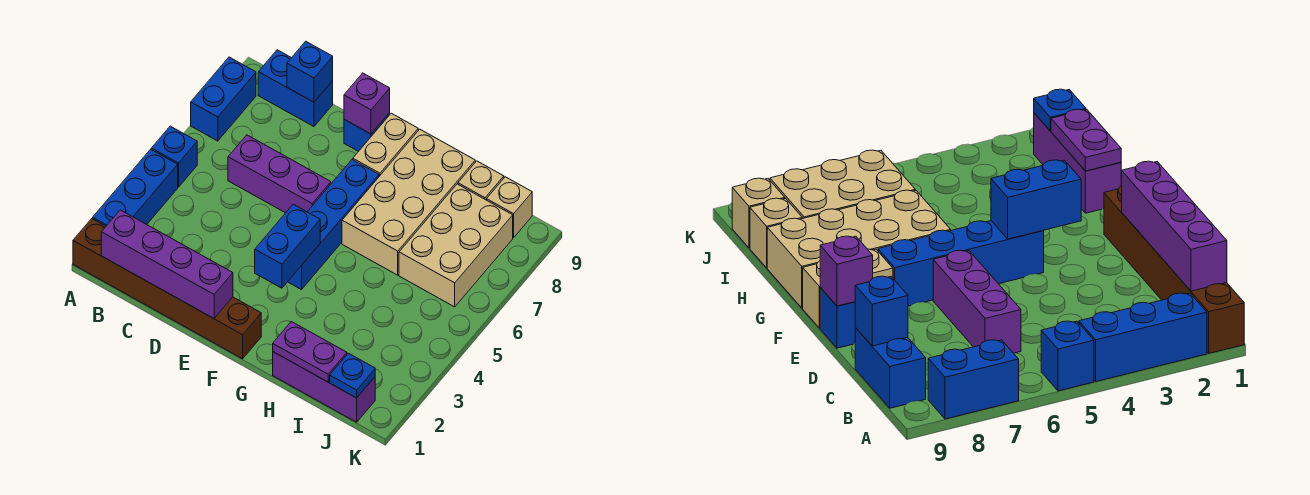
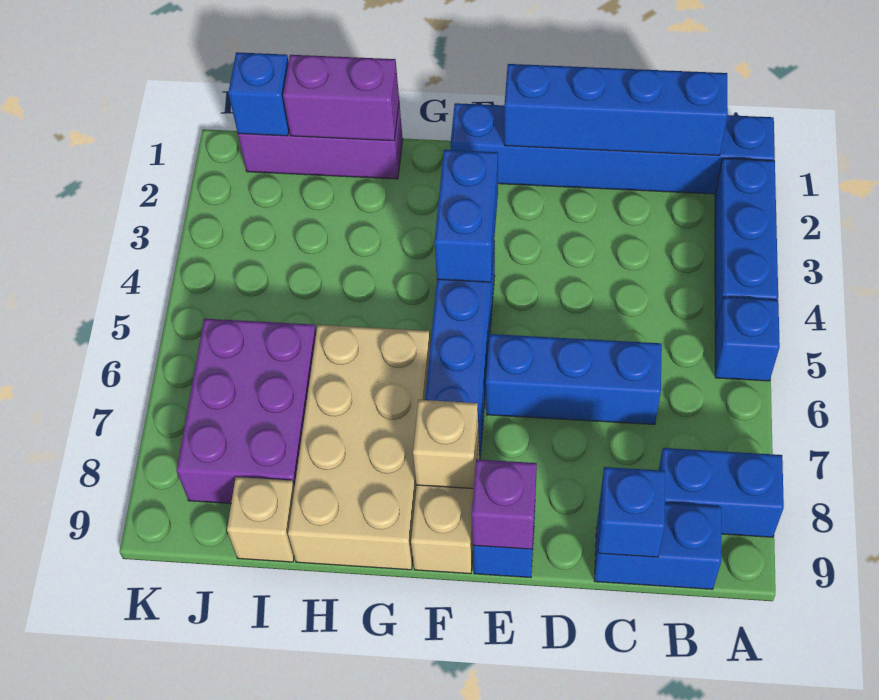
brown brick A1:F1 level 1 -> blue brick A1:F1 level 1
blue brick A7:A8 level 1 -> blue brick A8:B8 level 1
purple brick B1:E1 level 2 -> blue brick B1:E1 level 2
purple brick C6:E6 level 1 -> blue brick C6:E6 level 1
purple plate H1:I1 level 2 -> purple brick H1:I1 level 2
tan brick I6:J8 level 1 -> purple brick I6:J8 level 1
blue plate J1 level 2 -> blue brick J1 level 2
tan brick J9 level 1 -> tan brick F8 level 2

